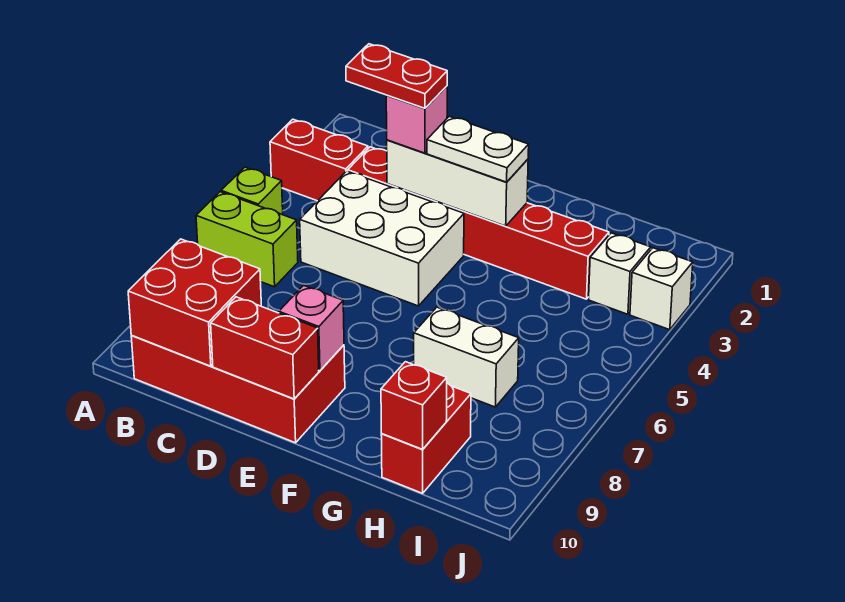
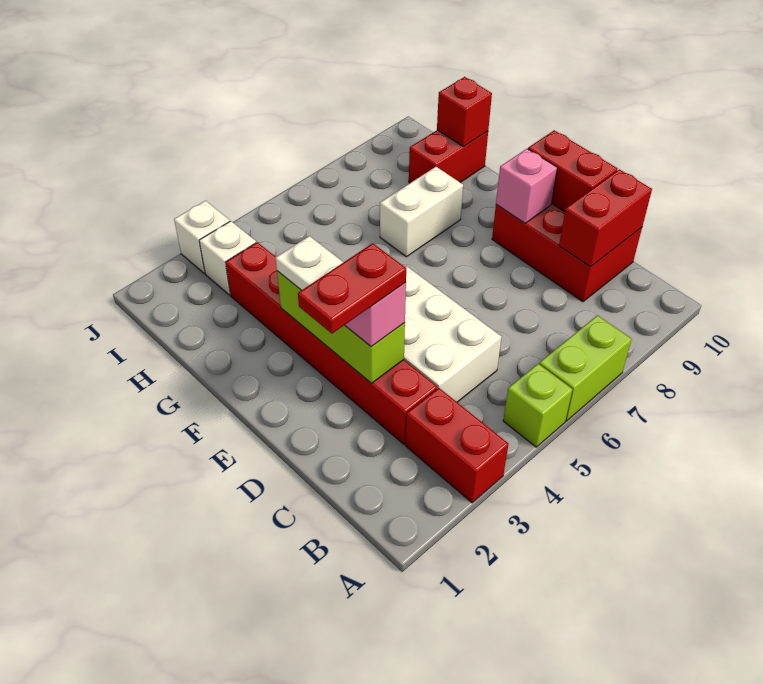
lime brick A6:B6 level 1 -> lime brick A6:A7 level 1
red brick B9:E10 level 1 -> red brick C9:E10 level 1
red brick B9:C10 level 2 -> red brick C9:C10 level 2
red plate C3:D3 level 4 -> red plate D2:D3 level 4
white brick D3:F3 level 2 -> lime brick D3:F3 level 2
white brick G7:H7 level 1 -> white brick G7:G8 level 1

